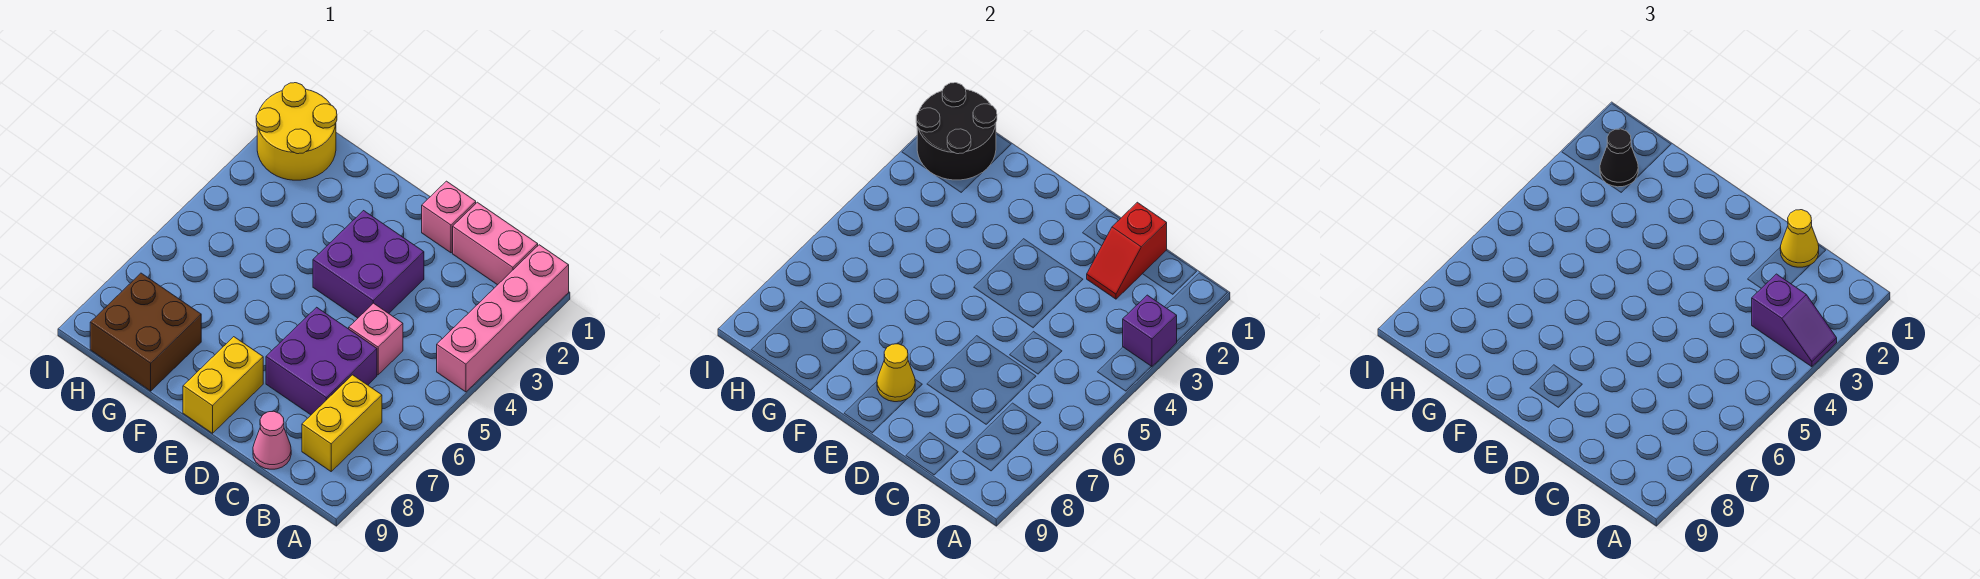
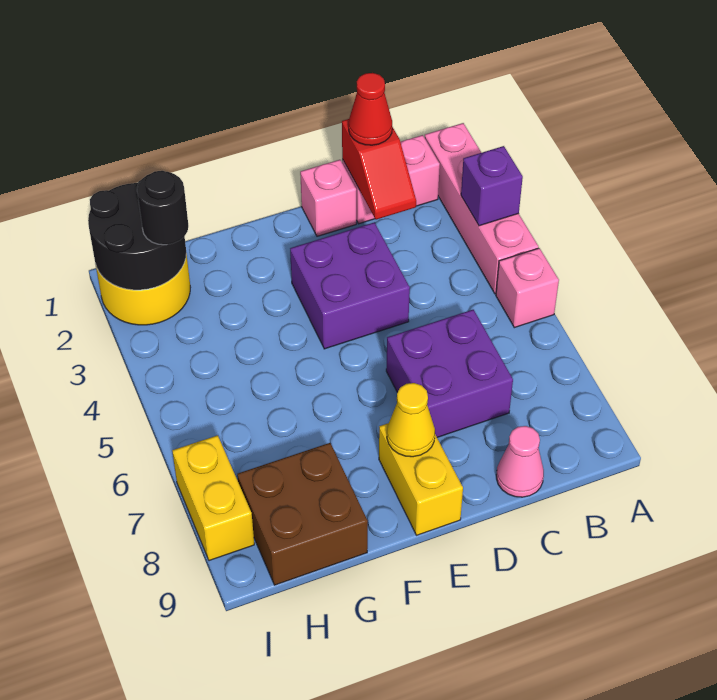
purple slope A3:B3 level 3 top B -> none
yellow brick B7:B8 level 1 -> yellow brick I7:I8 level 1
yellow cone C1 level 3 -> red cone C1 level 3
pink brick C5 level 1 -> pink brick A5 level 1
black cone H2 level 3 -> black round brick H2 level 3

